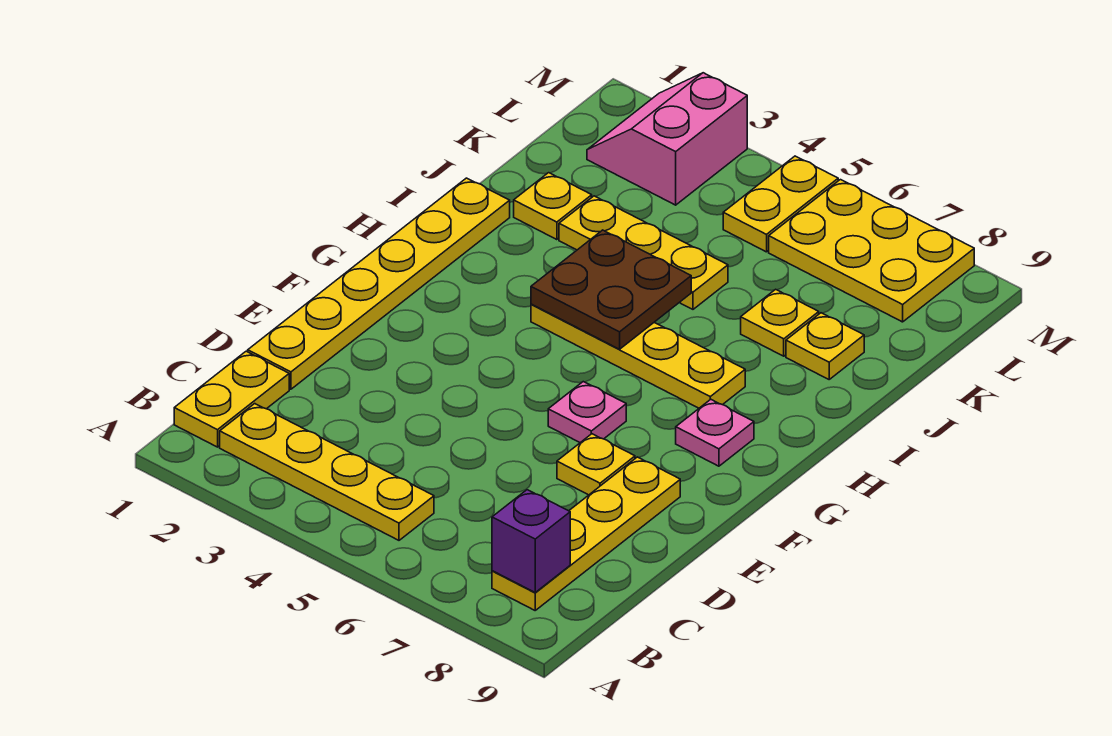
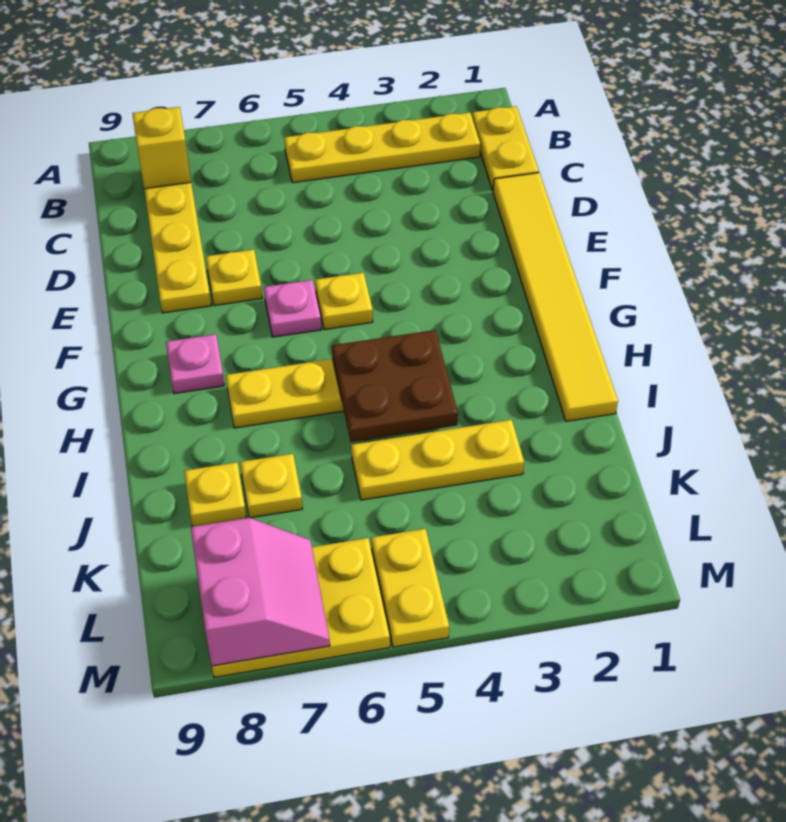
purple brick B8 level 2 -> yellow brick B8 level 2
yellow plate D1:I1 level 1 -> yellow tile D1:I1 level 1
yellow plate J2 level 1 -> yellow plate F5 level 1
pink slope L2:M3 level 1 top 3 -> pink slope L7:M8 level 2 top 8

